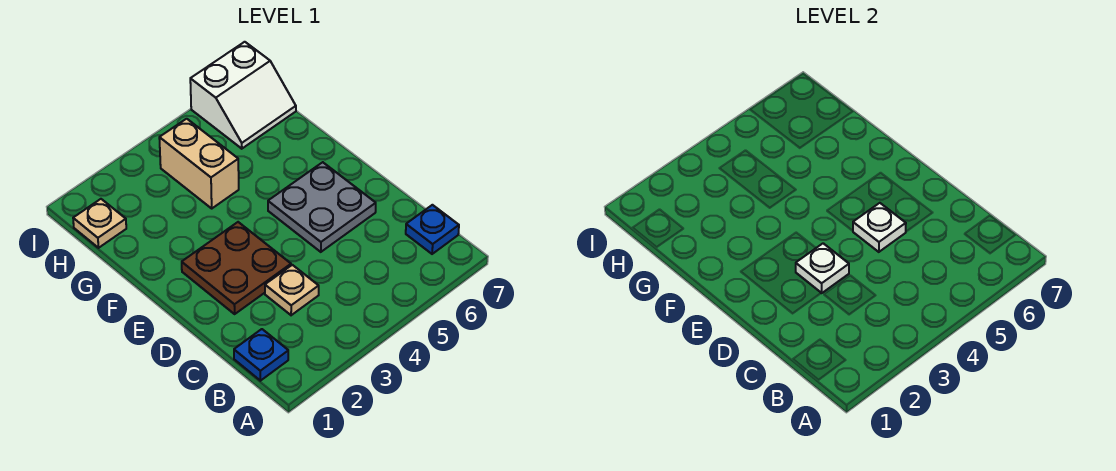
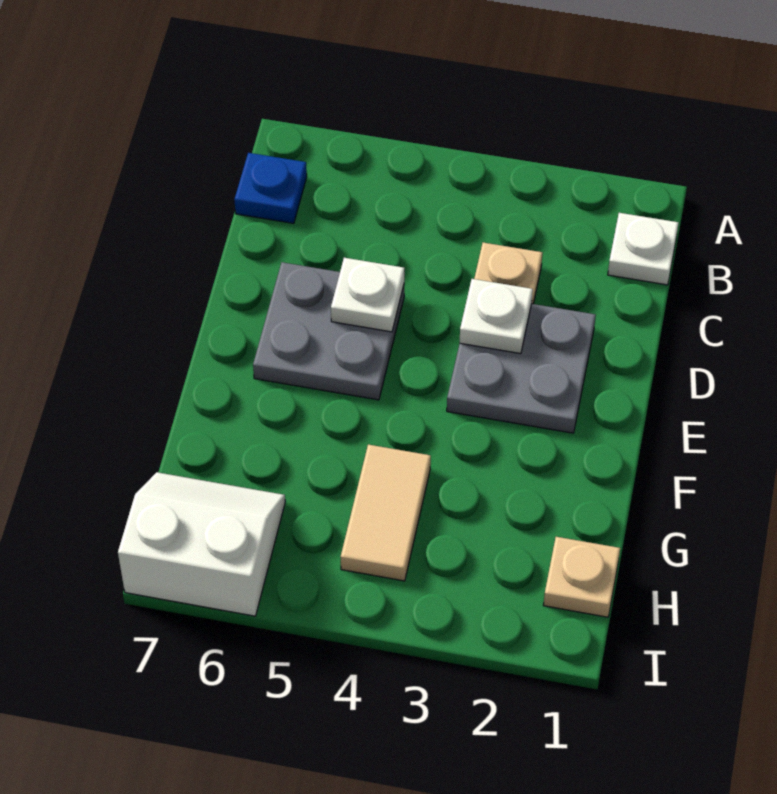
blue plate B1 level 1 -> white plate B1 level 1
brown plate D2:E3 level 1 -> grey plate D2:E3 level 1
tan brick G4:H4 level 1 -> tan tile G4:H4 level 1

